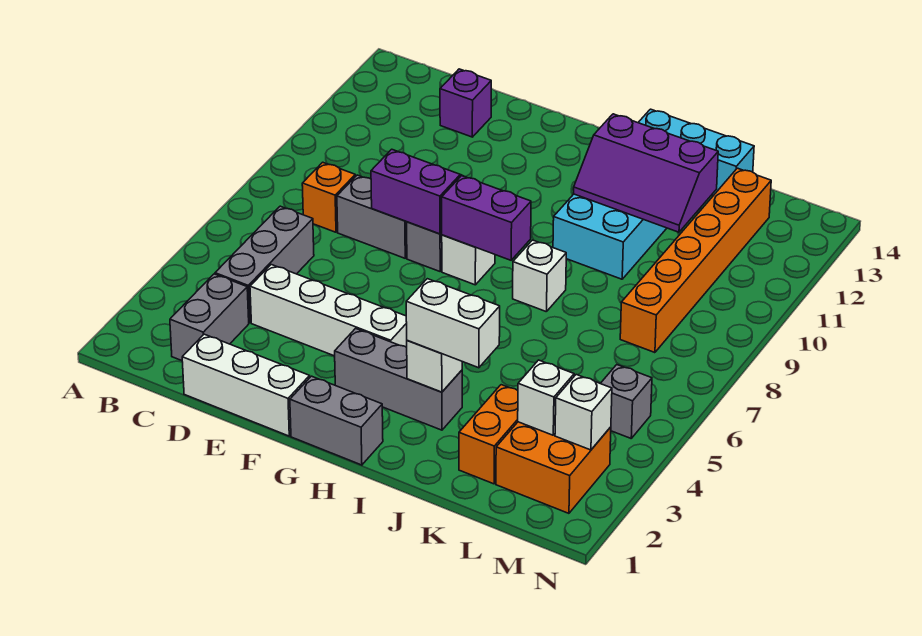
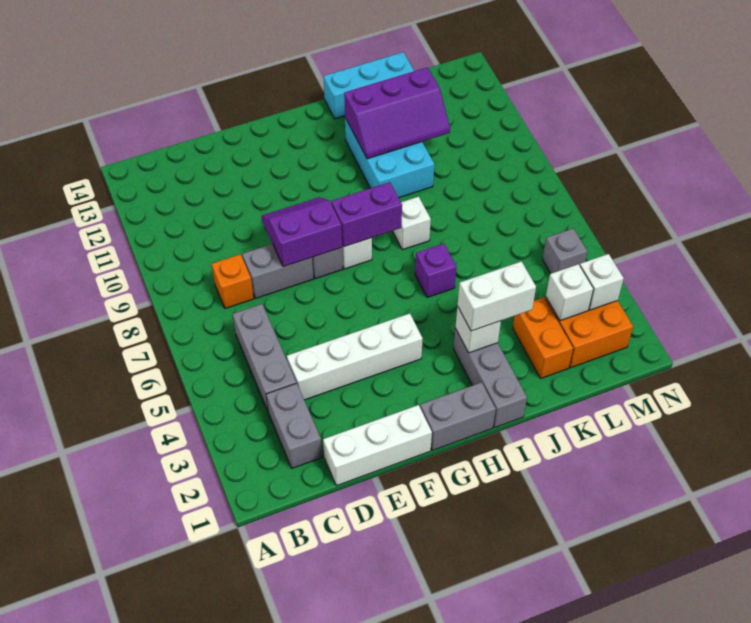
purple brick D13 level 1 -> purple brick I6 level 1
grey brick G3:I3 level 1 -> grey brick I1:I3 level 1
orange brick L8:L13 level 1 -> none

